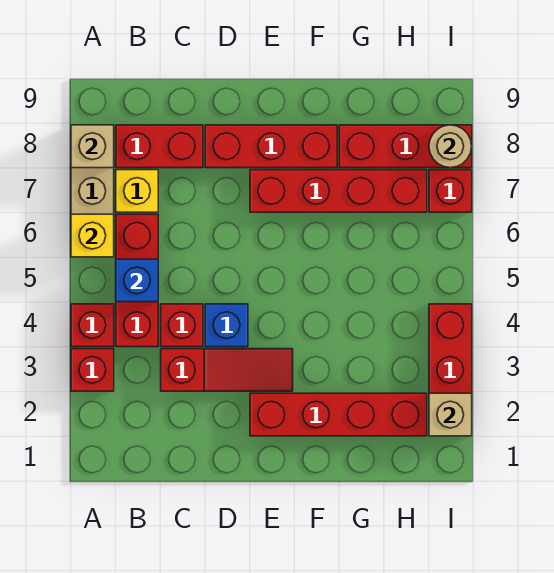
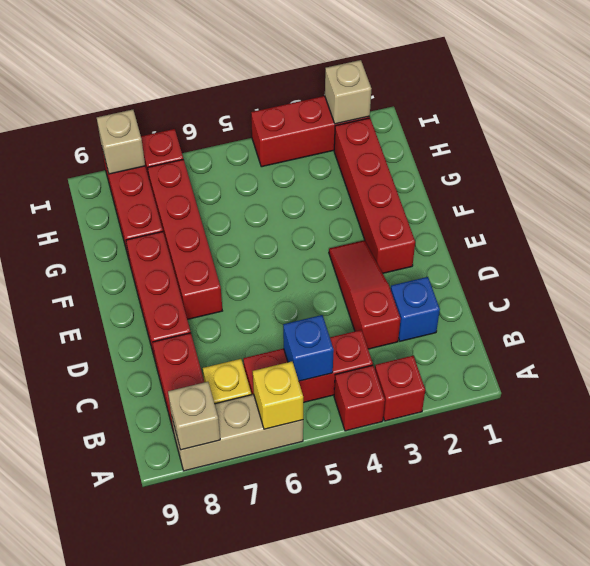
red brick C4 level 1 -> none
blue brick D4 level 1 -> blue brick C2 level 1
tan round brick I8 level 2 -> tan brick I8 level 2

